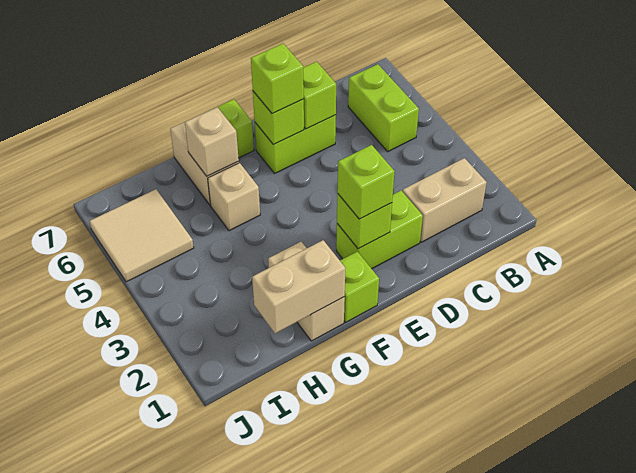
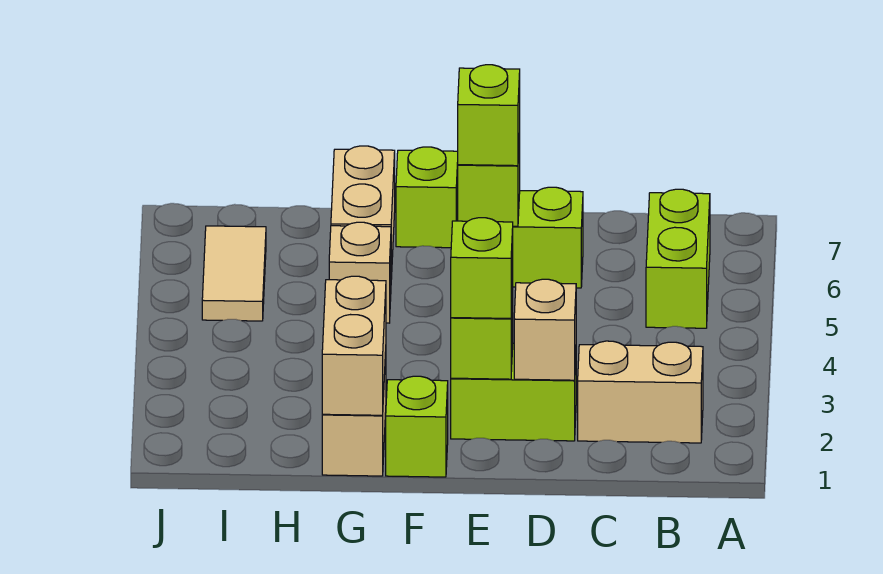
lime brick D6 level 2 -> none
tan brick G1:H1 level 2 -> tan brick G1:G2 level 2
tan brick G6 level 2 -> tan brick D2 level 2
tan tile I5:J6 level 1 -> tan tile I5:I6 level 1

